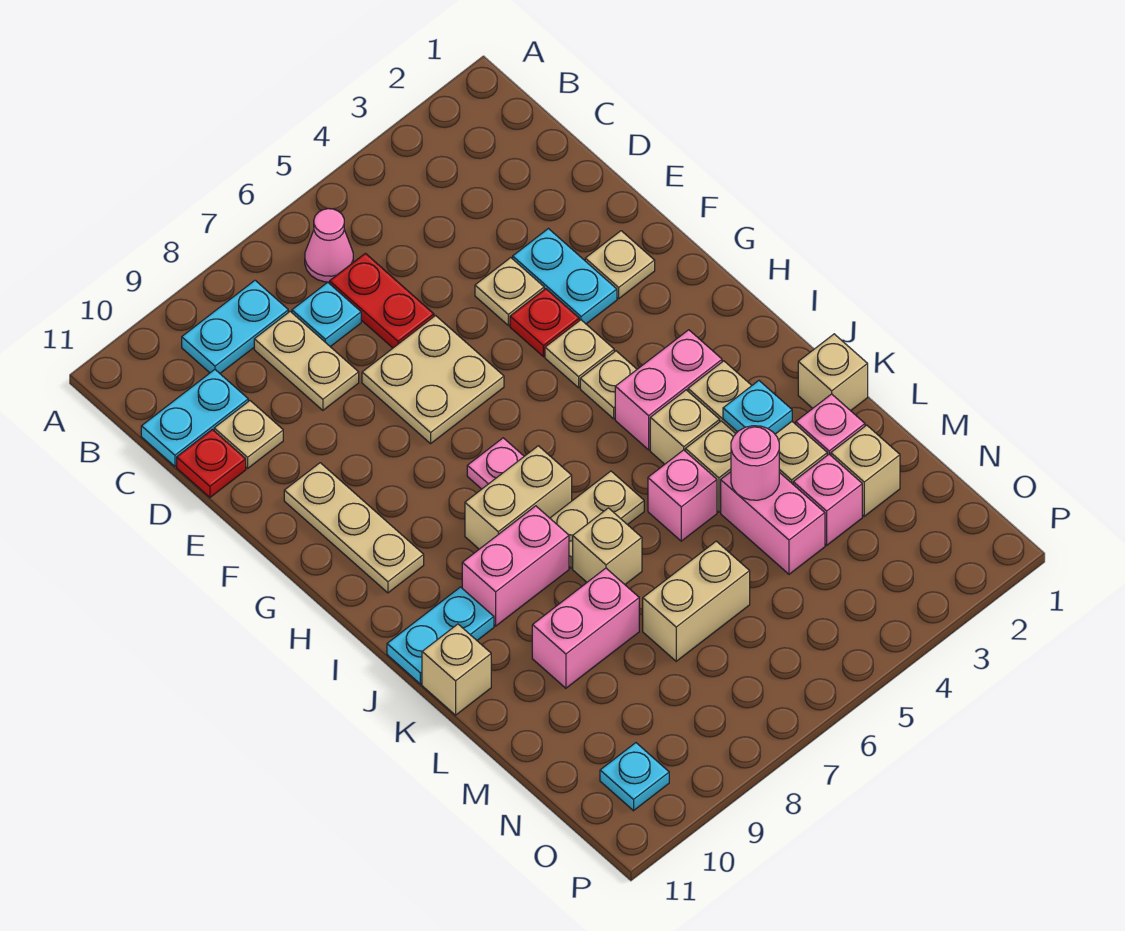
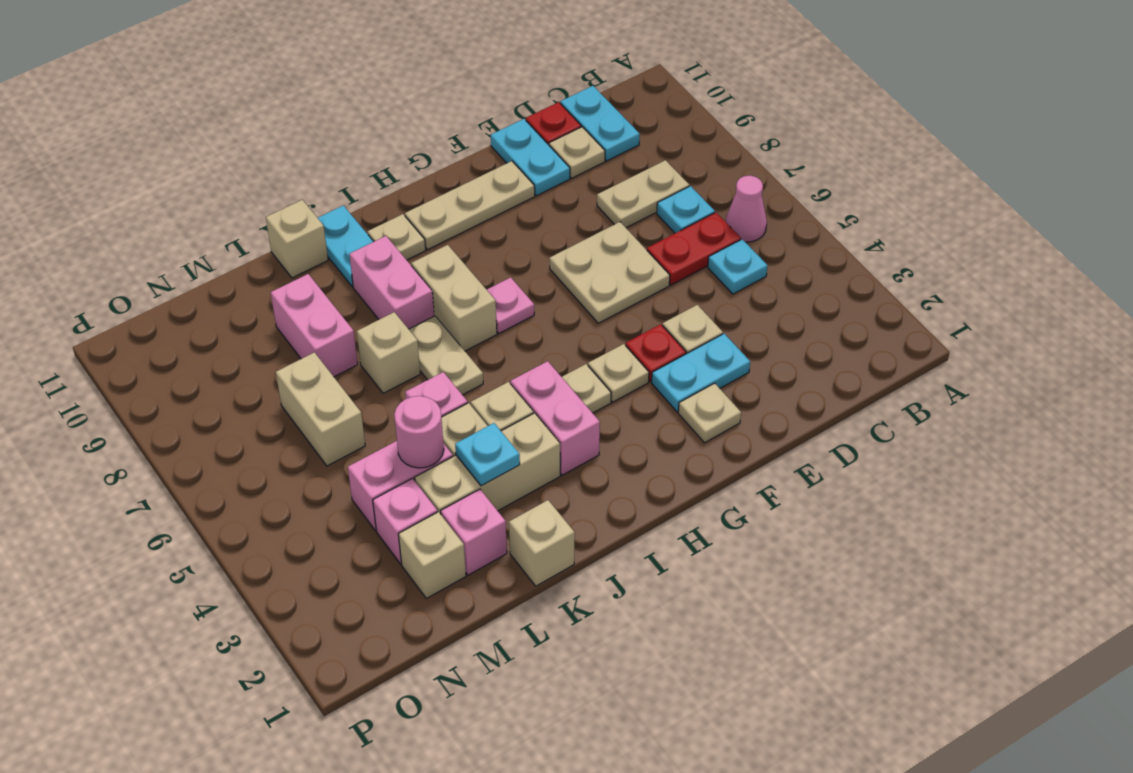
cyan plate B8:B9 level 1 -> cyan plate E10:E11 level 1
none -> tan plate I10 level 1
cyan plate O10 level 1 -> cyan plate C5 level 1

